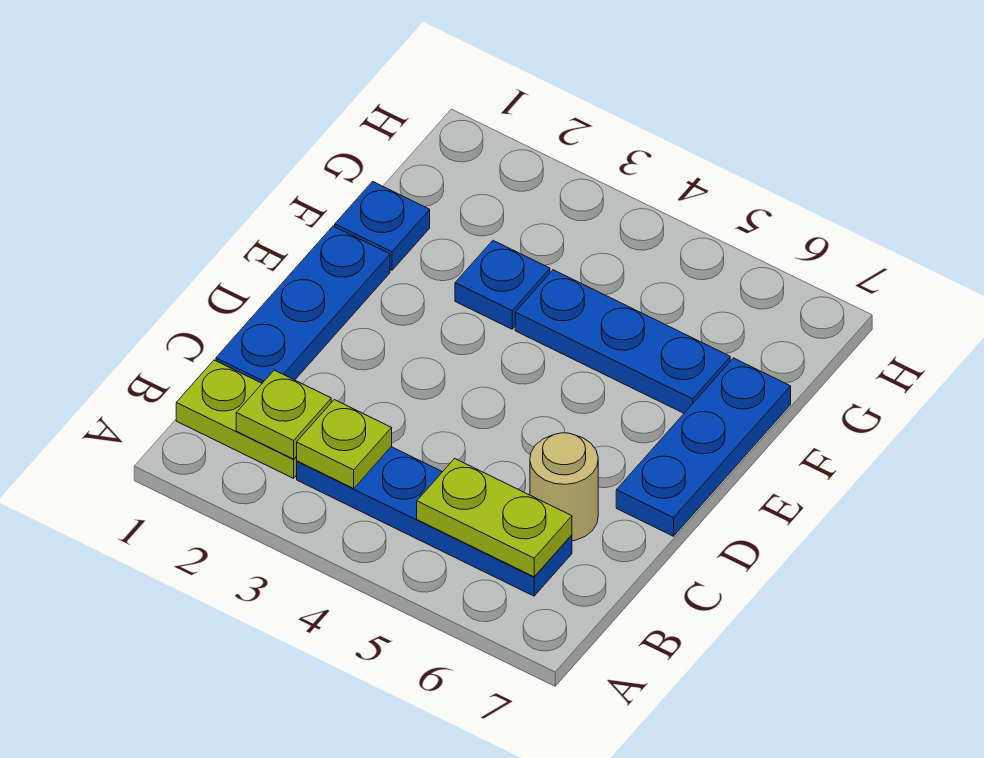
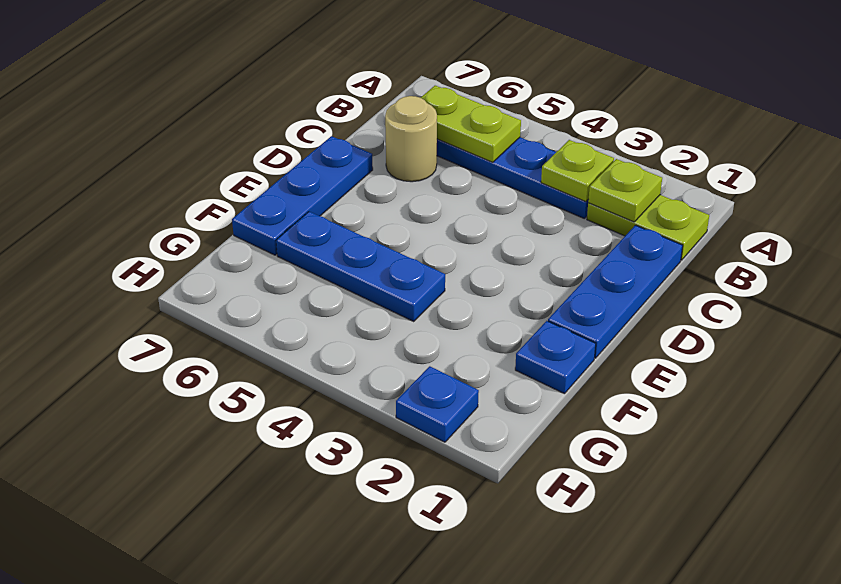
blue plate F3 level 1 -> blue plate H2 level 1

